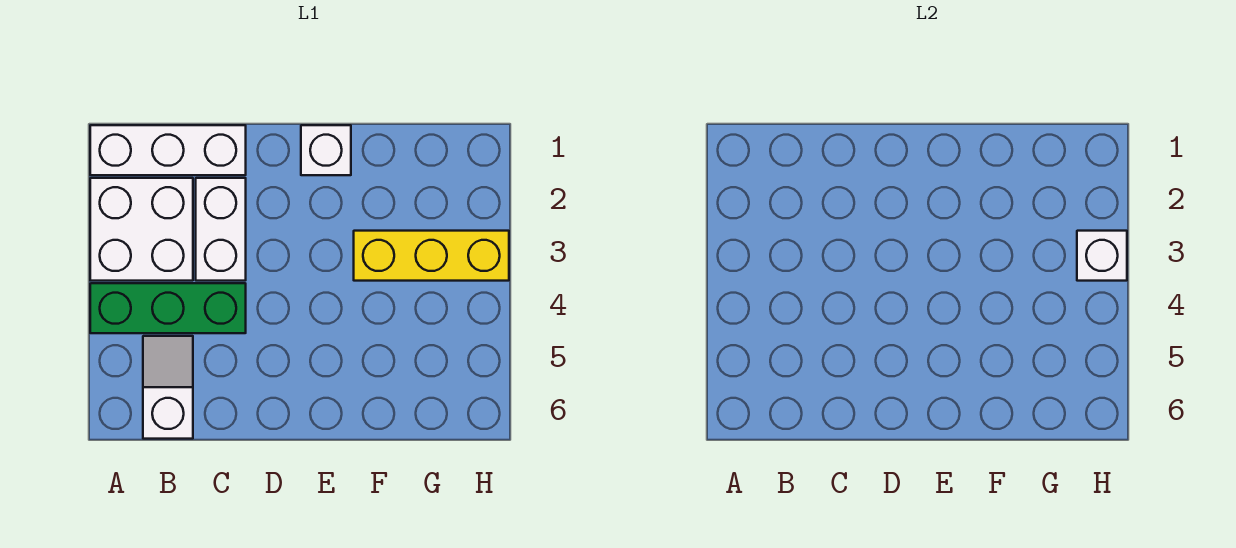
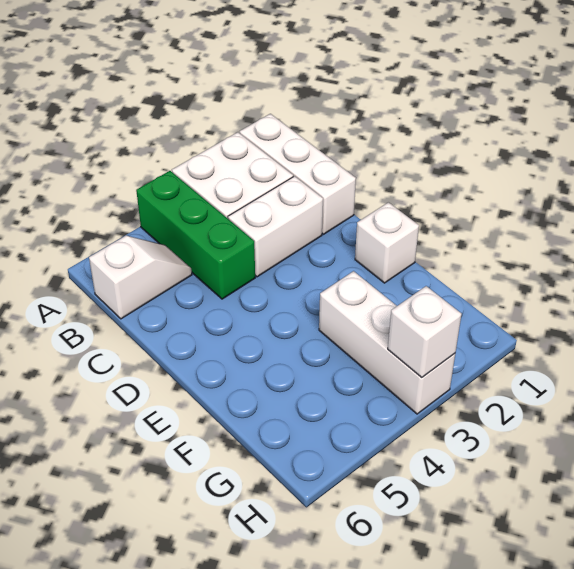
yellow brick F3:H3 level 1 -> white brick F3:H3 level 1

